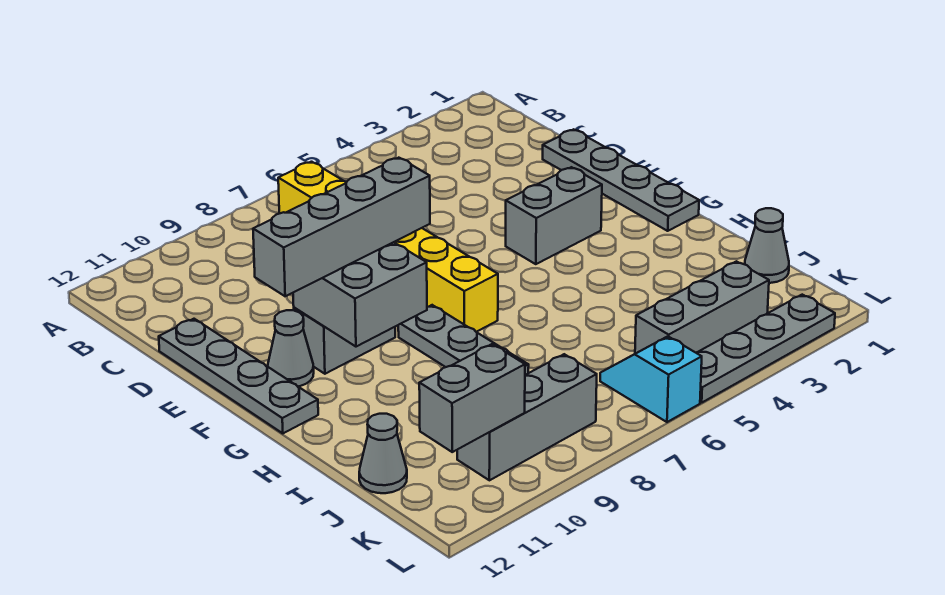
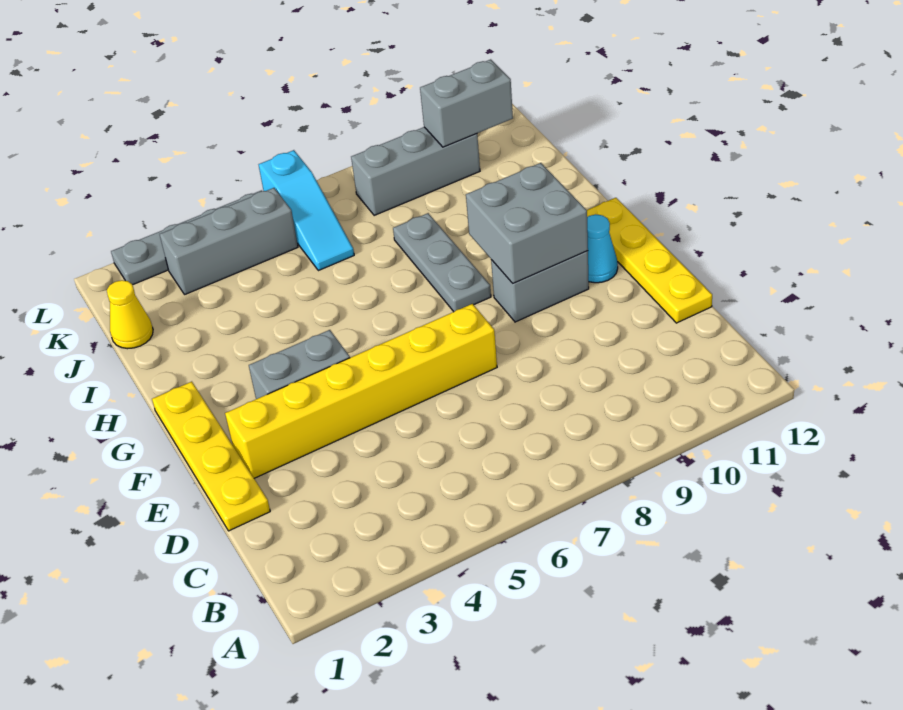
yellow brick B7:G7 level 1 -> yellow brick E2:E7 level 1
grey plate D1:G1 level 1 -> yellow plate D1:G1 level 1
grey plate D12:G12 level 1 -> yellow plate D12:G12 level 1
grey brick F8:F11 level 3 -> none
grey cone F11 level 1 -> cyan cone F11 level 1
grey cone J1 level 1 -> yellow cone J1 level 1
grey cone J12 level 1 -> none
cyan slope K6:L6 level 1 top L -> cyan slope J6:L6 level 1 top L

